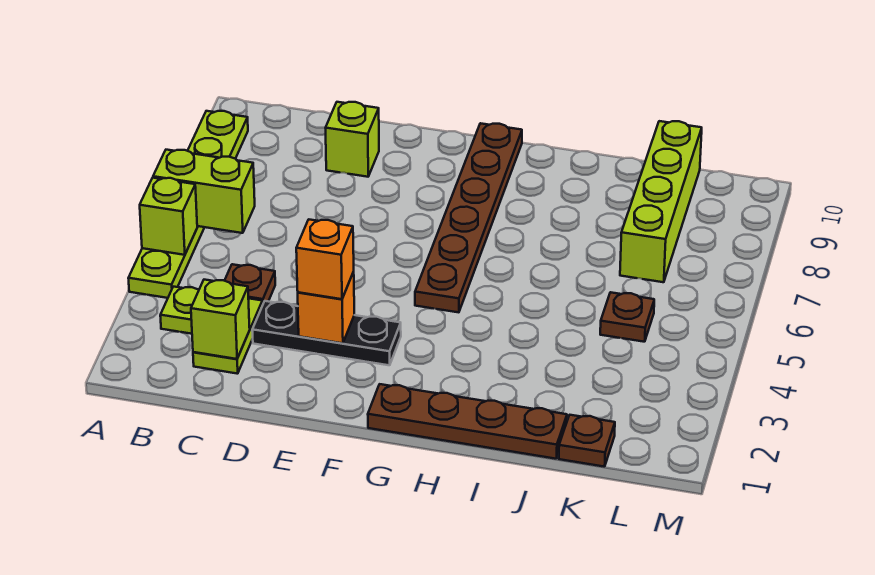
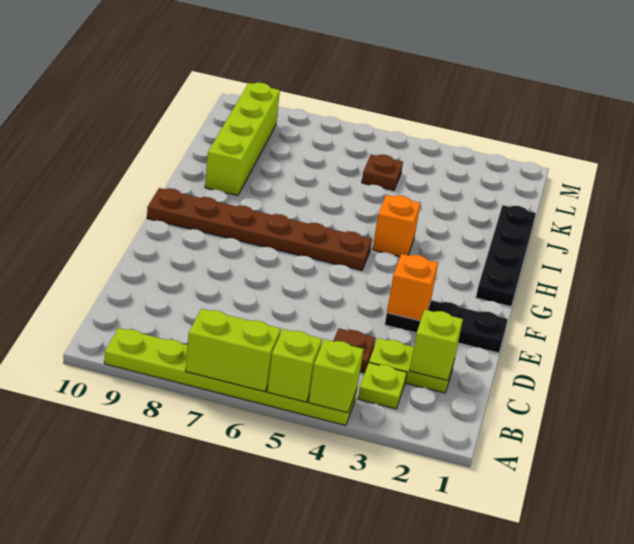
lime brick A6:B6 level 2 -> lime brick A6:A7 level 2
black plate D3:F3 level 1 -> black plate E1:E3 level 1
lime brick D9 level 1 -> lime brick A4 level 2
orange brick E3 level 3 -> orange brick H4 level 1
brown plate G1:J1 level 1 -> black plate G1:J1 level 1
brown plate K1 level 1 -> none
lime brick K7:K10 level 1 -> lime brick I9:L9 level 1

